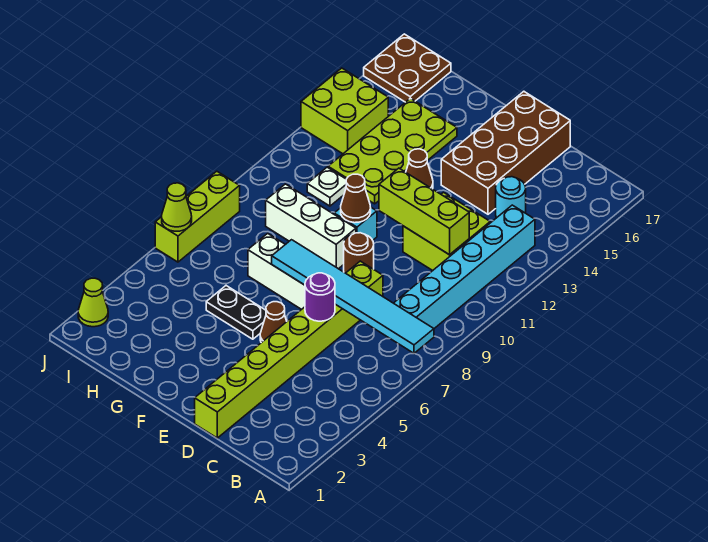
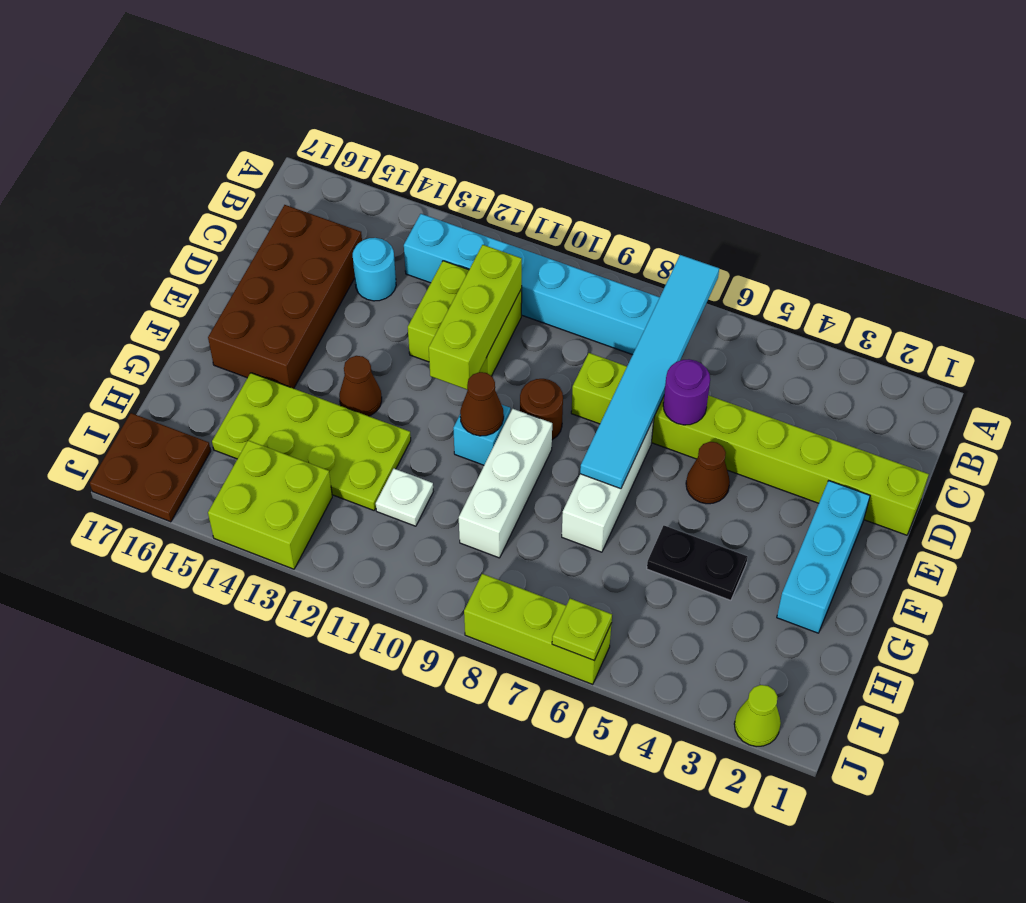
brown brick D14:E17 level 1 -> brown brick C15:F16 level 1
none -> cyan brick E2:G2 level 1
black plate F5:G5 level 1 -> black plate G4:G5 level 1
lime cone J6 level 2 -> lime plate J6 level 2

